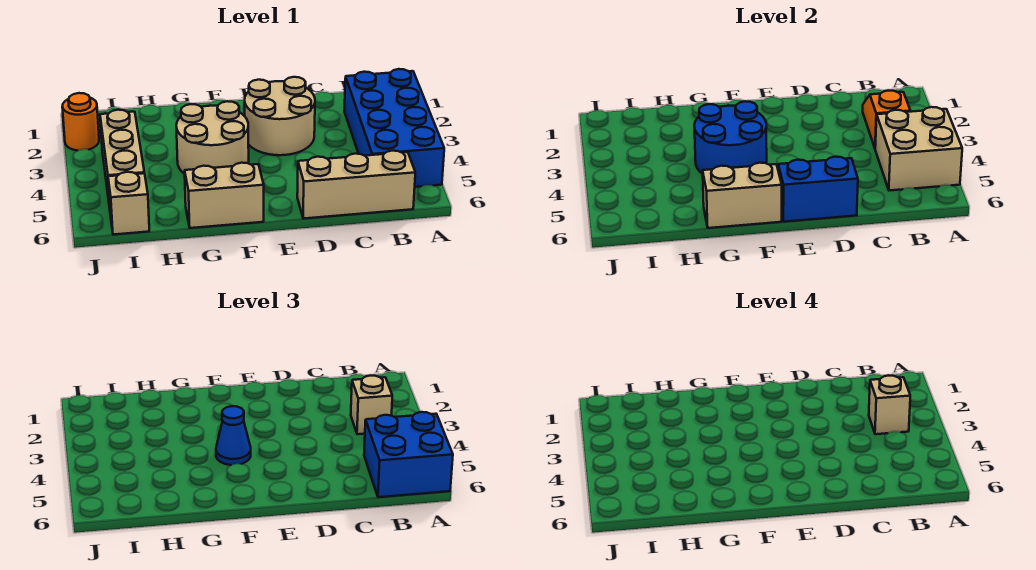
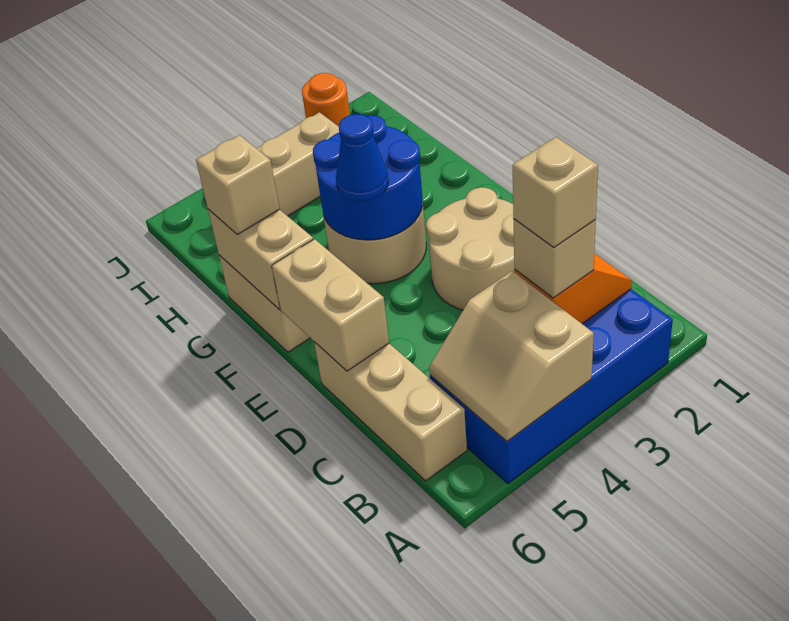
tan brick A4:B5 level 2 -> tan slope A4:B5 level 2 top 4
blue brick A5:B6 level 3 -> none
blue brick D6:E6 level 2 -> tan brick D6:E6 level 2
tan brick I6 level 1 -> tan brick G6 level 3

